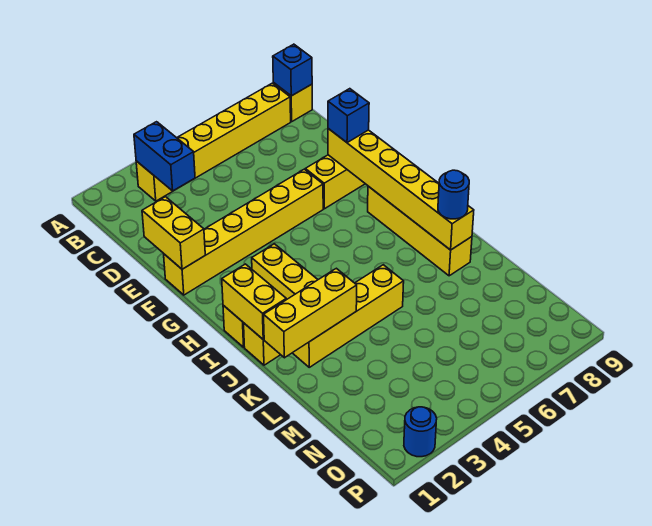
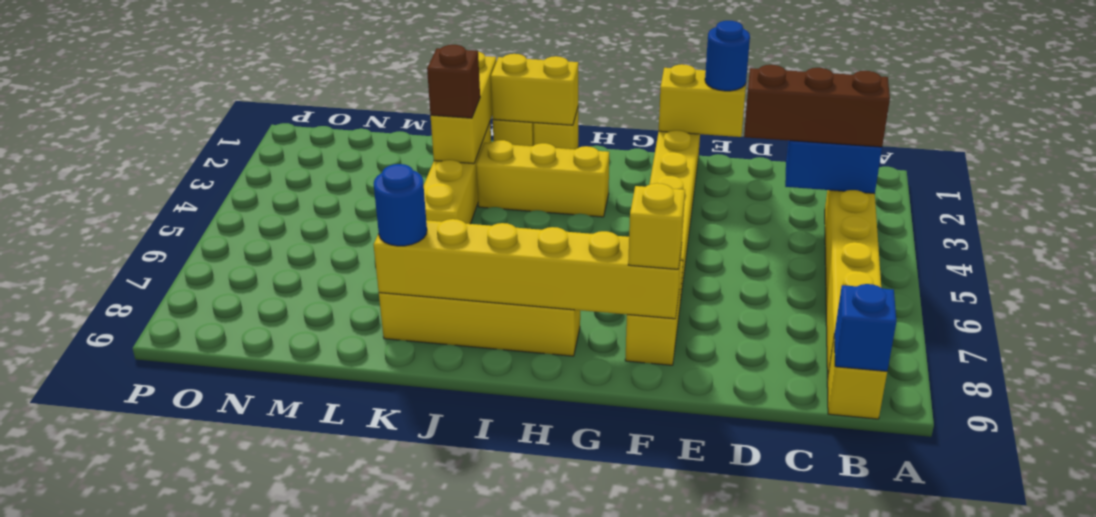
none -> brown brick B3:D3 level 3
blue brick F8 level 3 -> yellow brick F8 level 3
none -> brown brick K3 level 3
blue round brick P2 level 1 -> blue round brick E1 level 3

